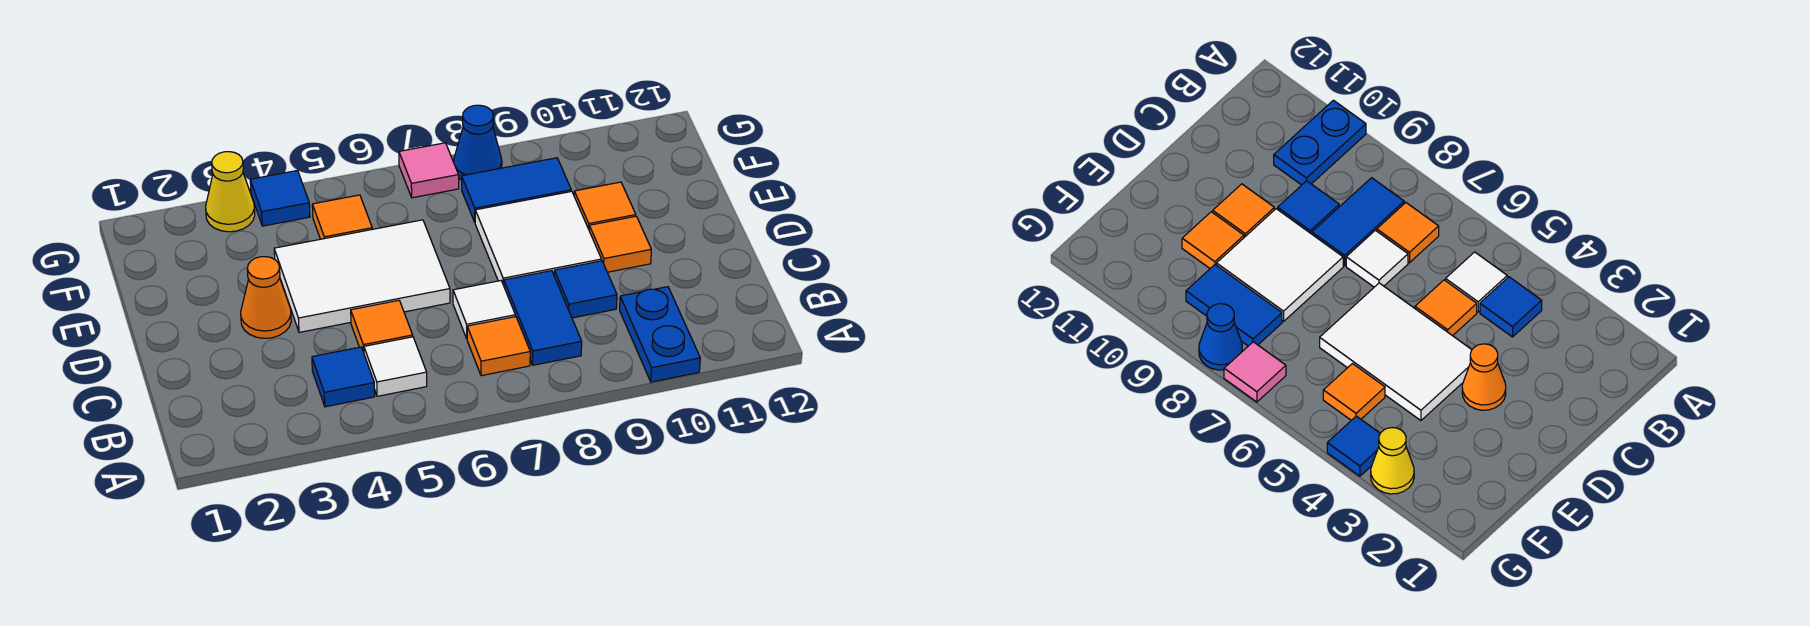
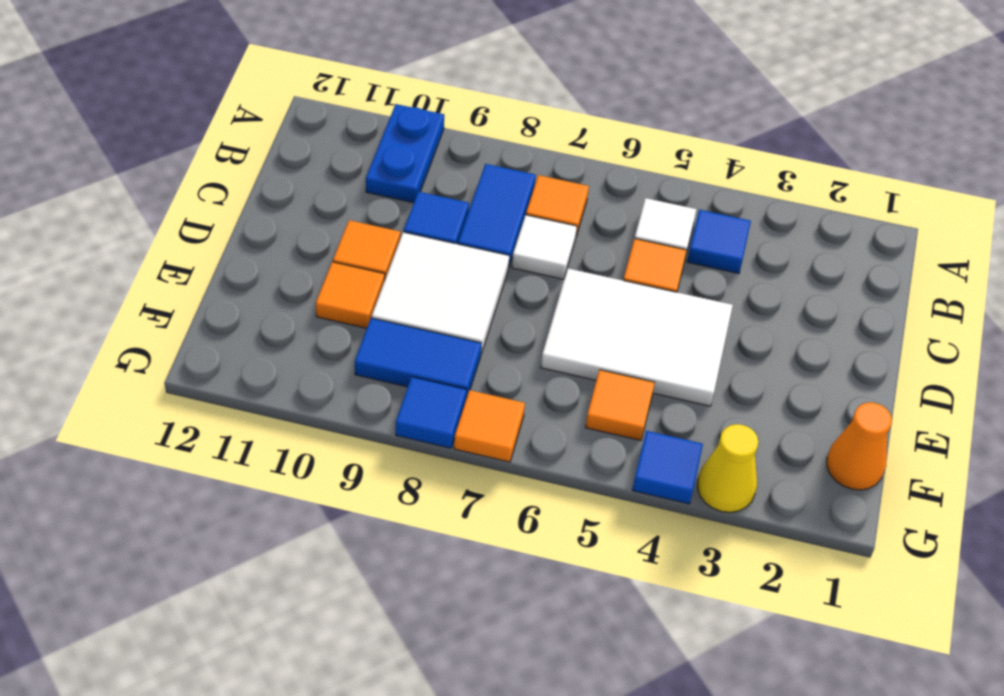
orange cone D3 level 1 -> orange cone F1 level 1
pink tile G7 level 1 -> orange tile G7 level 1
blue cone G8 level 1 -> blue tile G8 level 1

